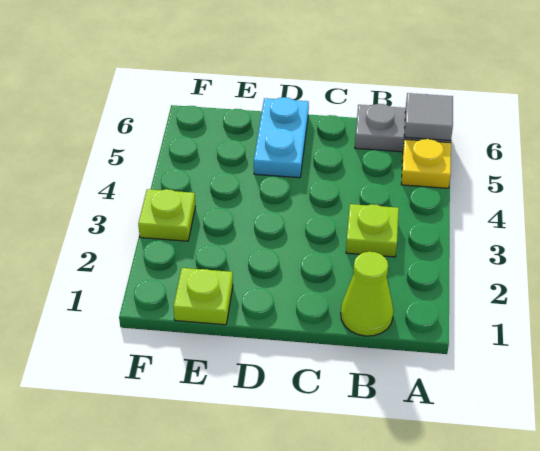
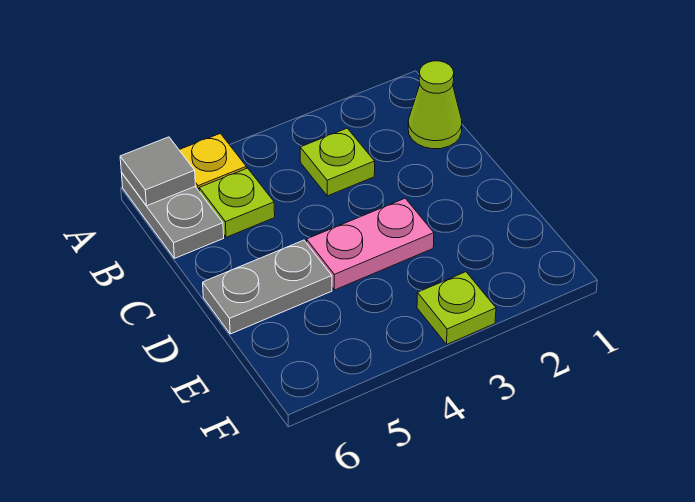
none -> pink plate D3:D4 level 1
cyan plate D5:D6 level 1 -> grey plate D5:D6 level 1
lime plate E1 level 1 -> lime plate B5 level 1

